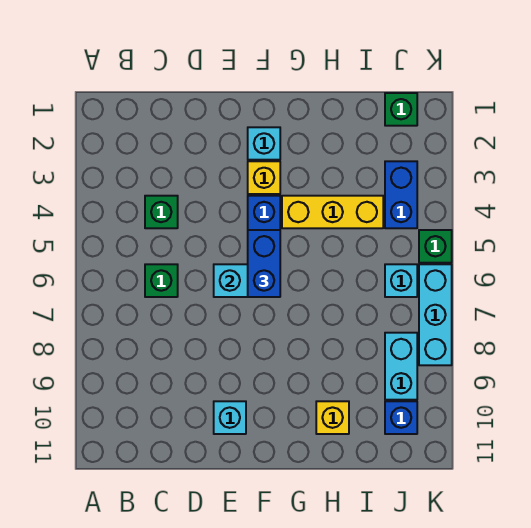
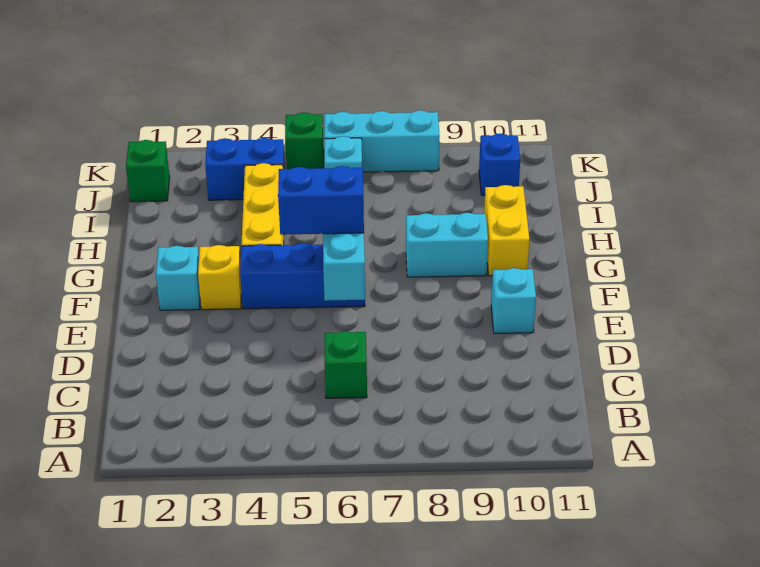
green brick C4 level 1 -> none
yellow brick H10 level 1 -> yellow brick G10:H10 level 1
cyan brick J8:J9 level 1 -> cyan brick G8:G9 level 1

